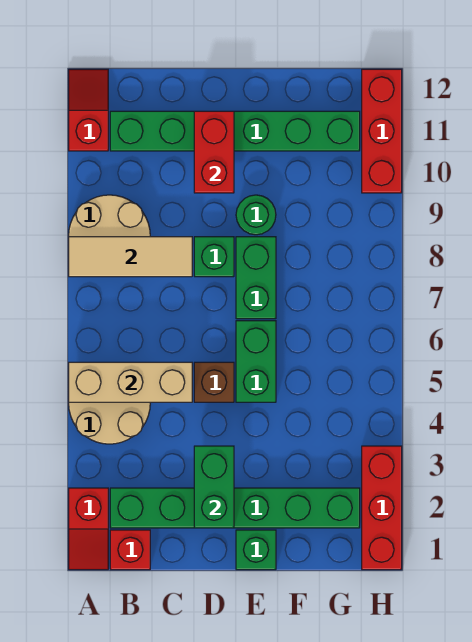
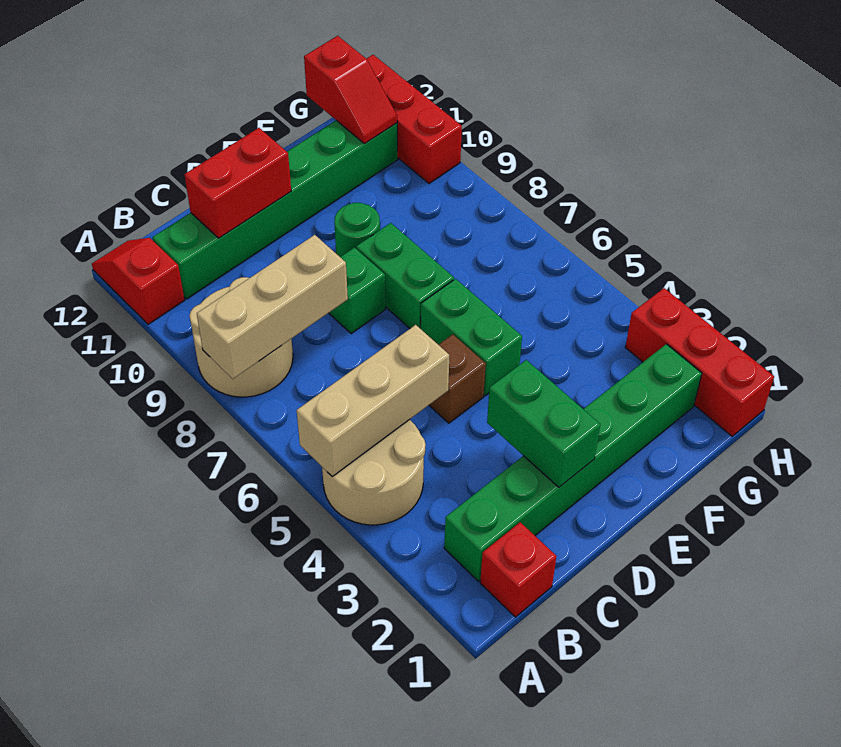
red slope A1:A2 level 1 top 2 -> red slope G11:G12 level 2 top 12
tan tile A8:C8 level 2 -> tan brick A8:C8 level 2
red brick D10:D11 level 2 -> red brick C11:D11 level 2
green brick E1 level 1 -> none

